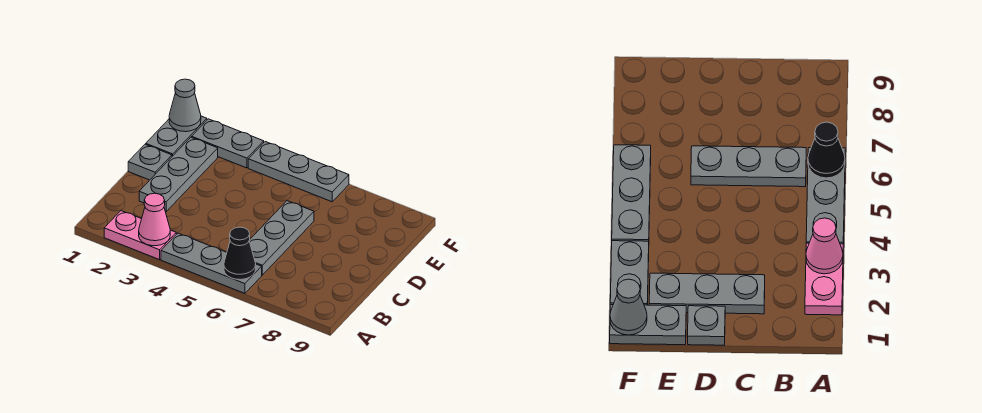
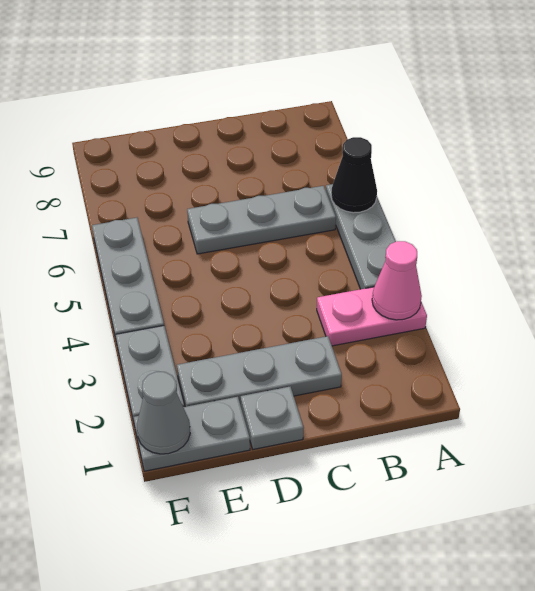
pink plate A2:A3 level 1 -> pink plate A3:B3 level 1

